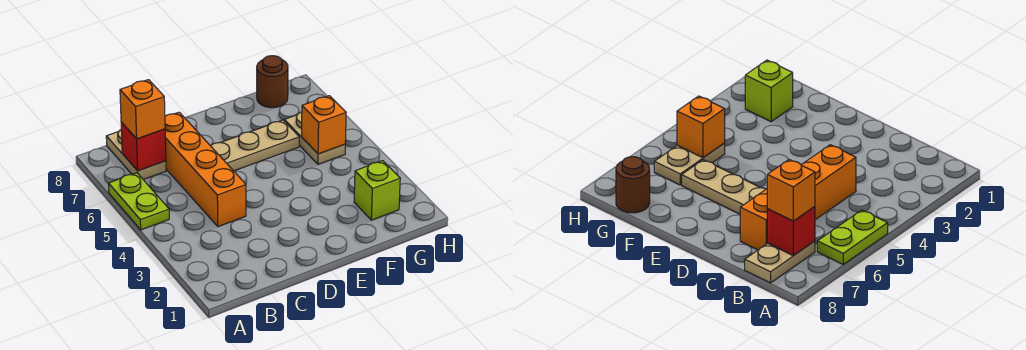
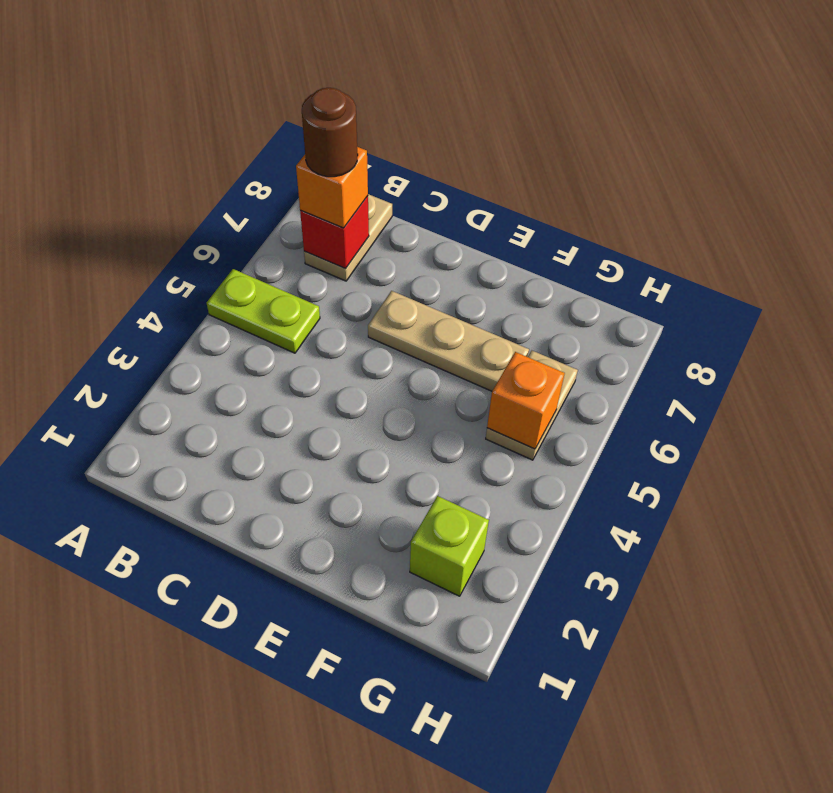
lime plate A5:A6 level 1 -> lime plate A5:B5 level 1
orange brick C4:C7 level 1 -> none
brown round brick G8 level 1 -> brown round brick B7 level 4

